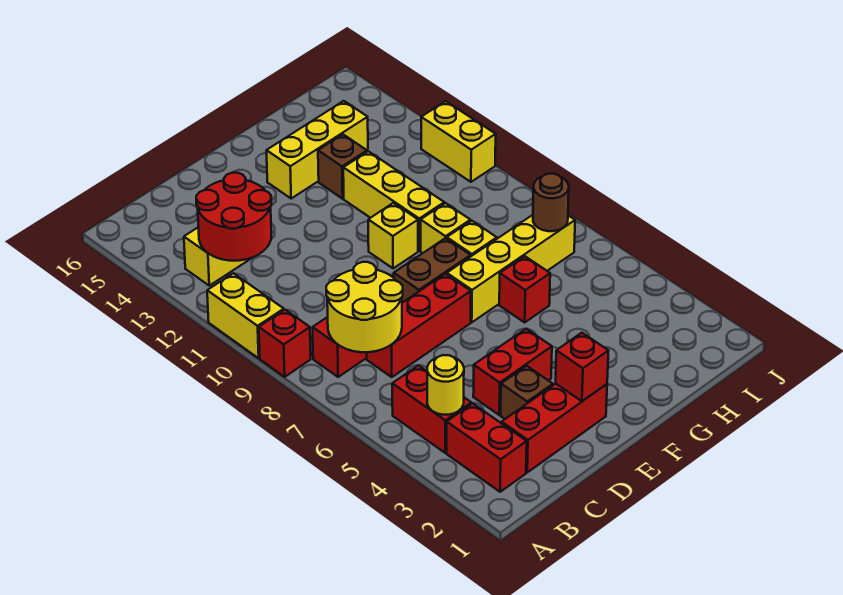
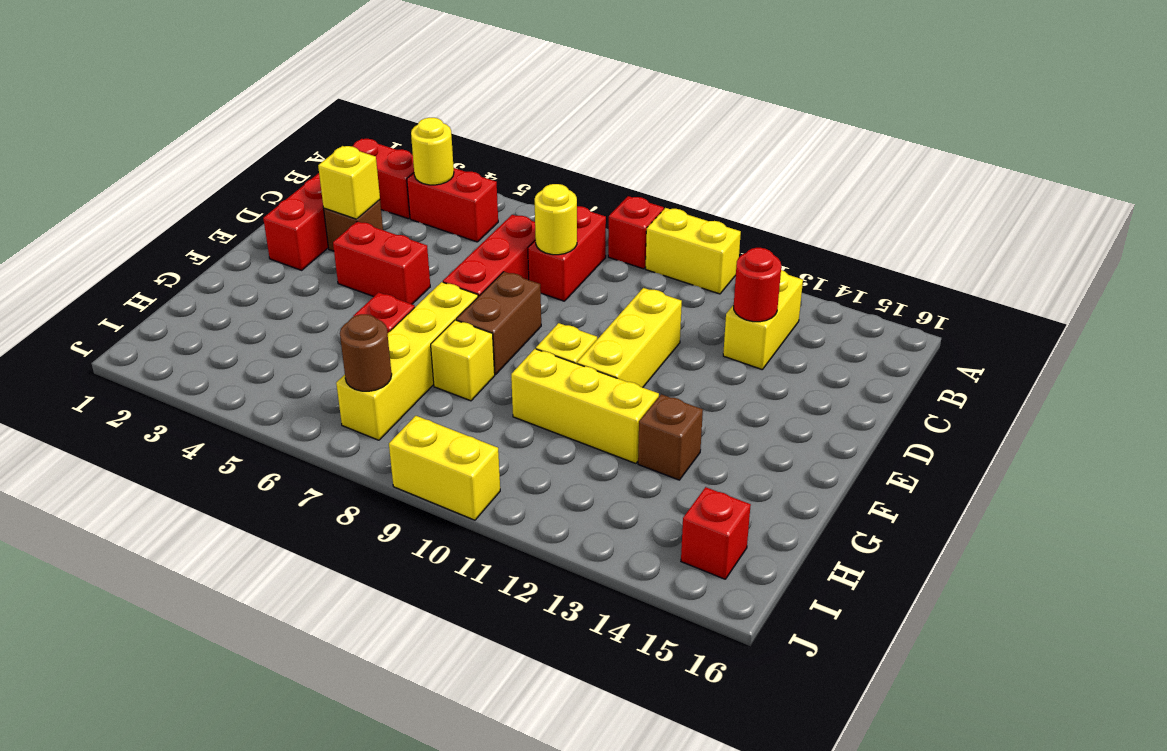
yellow round brick B7:C8 level 2 -> yellow round brick C8 level 2
red round brick B12:C13 level 2 -> red round brick C13 level 2
red brick D4:E4 level 1 -> red brick E4:E5 level 1
red brick E2 level 2 -> red brick I15 level 1
yellow brick F14:H14 level 1 -> yellow brick D11:F11 level 1
yellow brick G9 level 1 -> yellow brick D3 level 2
yellow brick J11:J12 level 1 -> yellow brick J9:J10 level 1

